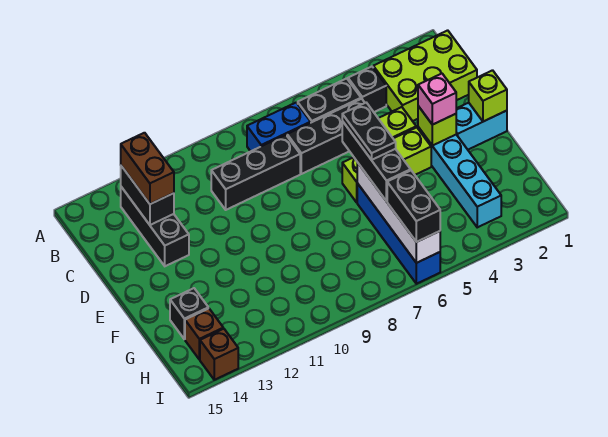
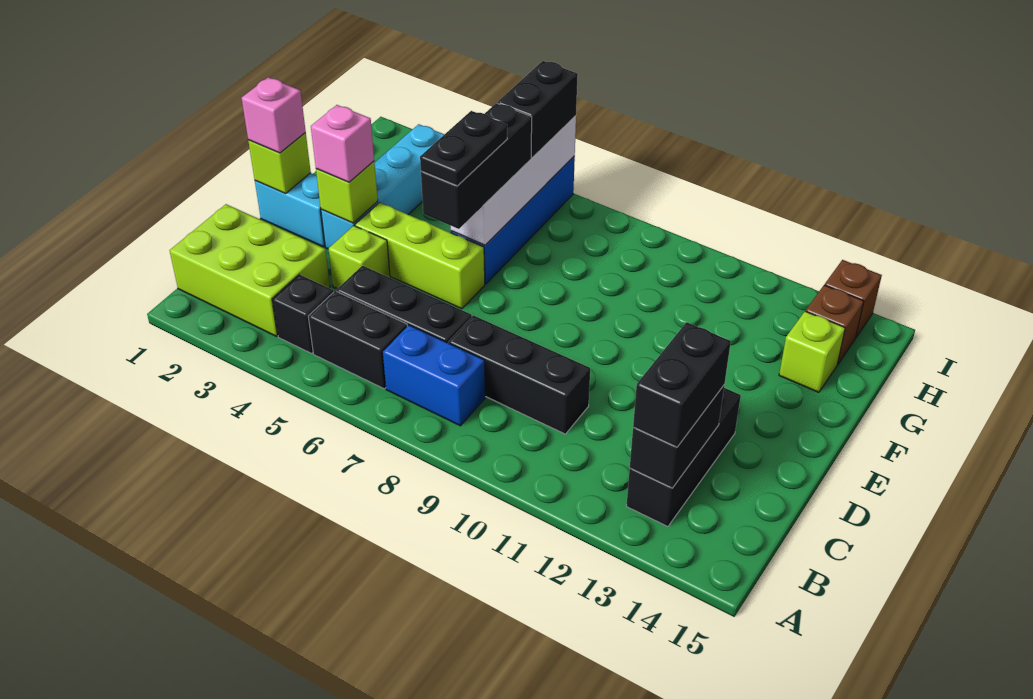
brown brick B13:C13 level 3 -> black brick B13:C13 level 3
none -> pink brick E1 level 3
black brick G14 level 1 -> lime brick G14 level 1

